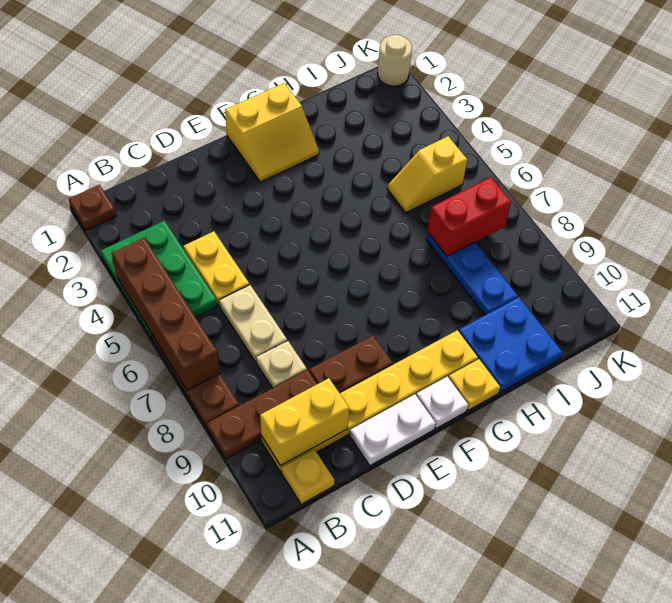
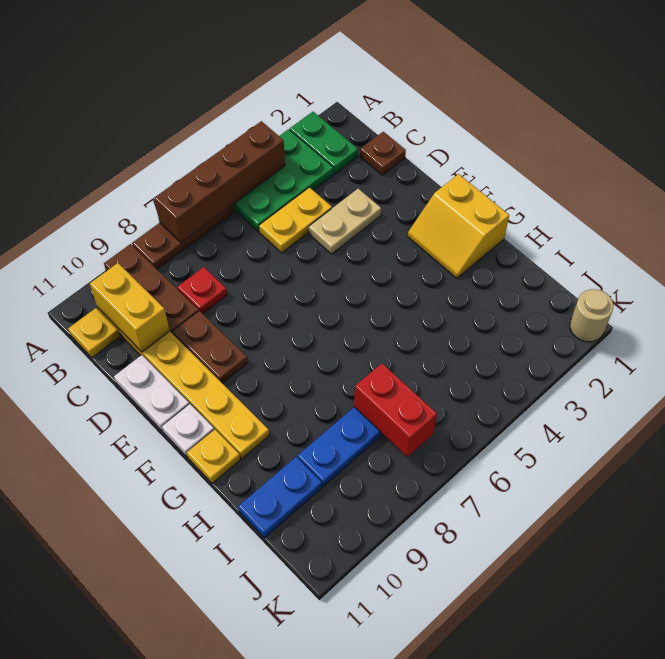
brown plate A1 level 1 -> brown plate C1 level 1
none -> green plate A2:B2 level 1
tan plate C6:C7 level 1 -> tan plate D3:D4 level 1
tan plate C8 level 1 -> red plate C8 level 1
blue plate H10:I11 level 1 -> blue plate I10:I11 level 1
yellow slope I5:J5 level 1 top J -> none

